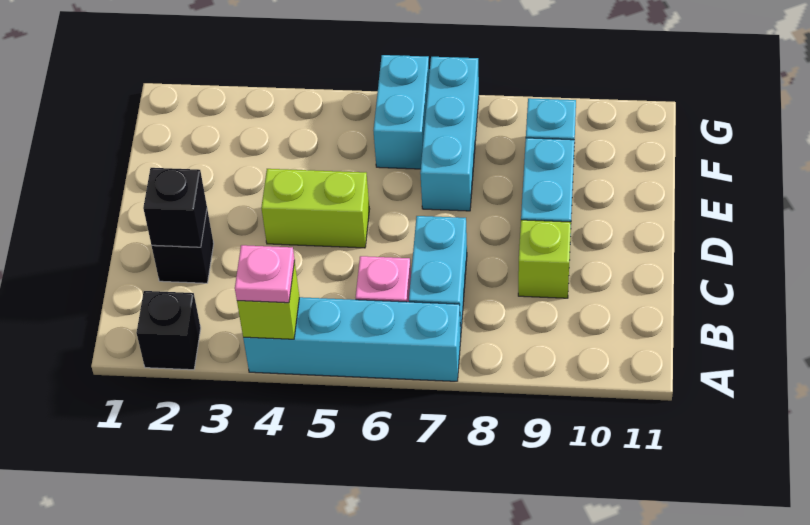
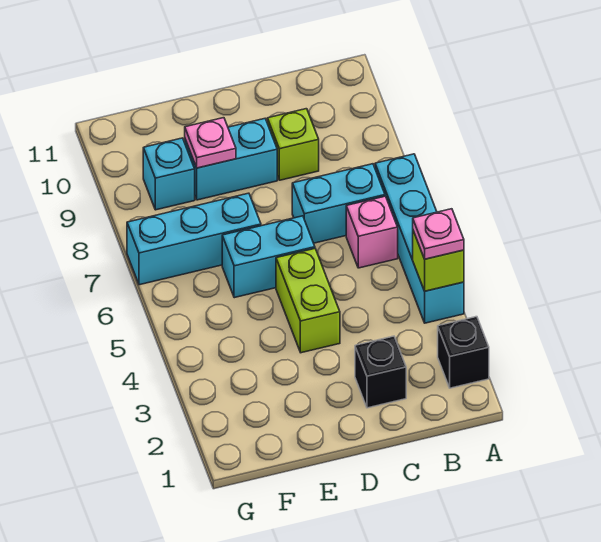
black brick C2 level 2 -> none
none -> pink plate E9 level 2
cyan brick F6:G6 level 1 -> cyan brick D6:E6 level 1

